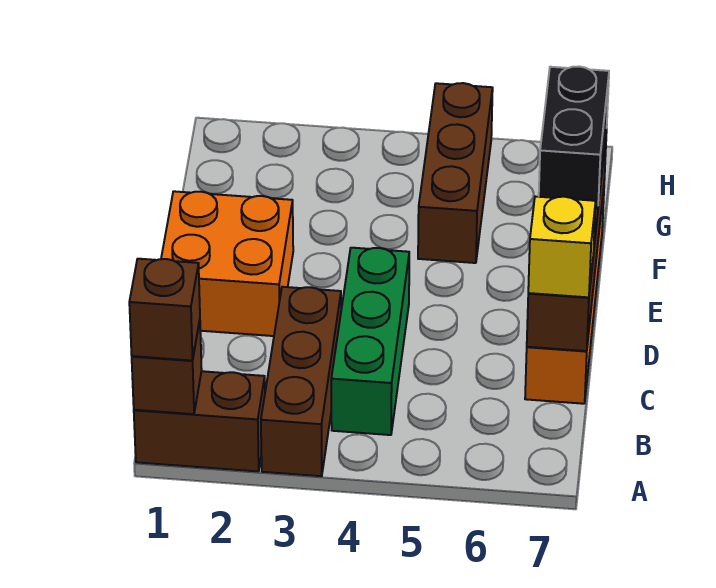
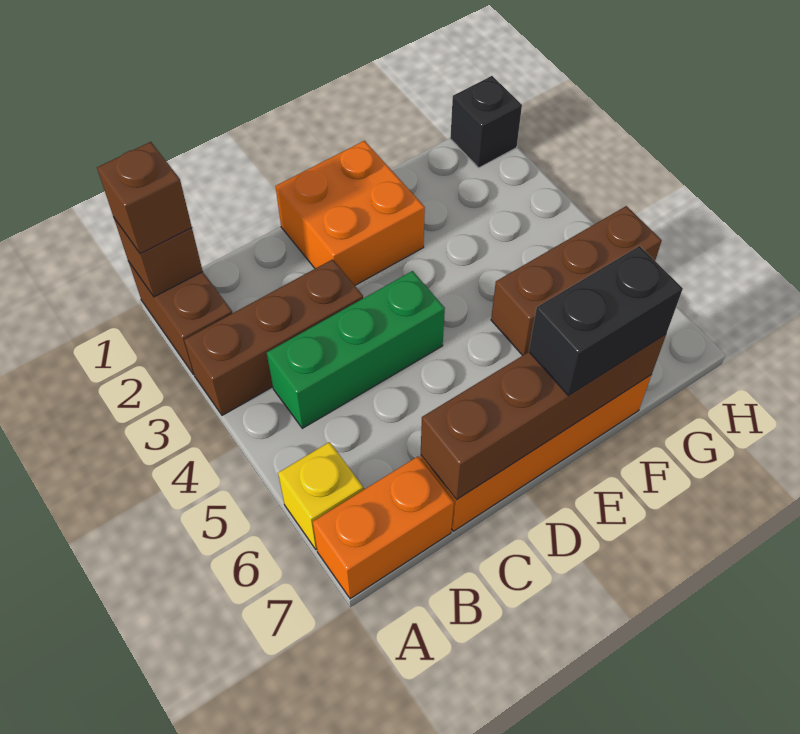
none -> orange brick A7:B7 level 1
yellow brick C7 level 3 -> yellow brick A6 level 1
none -> black brick H1 level 1

